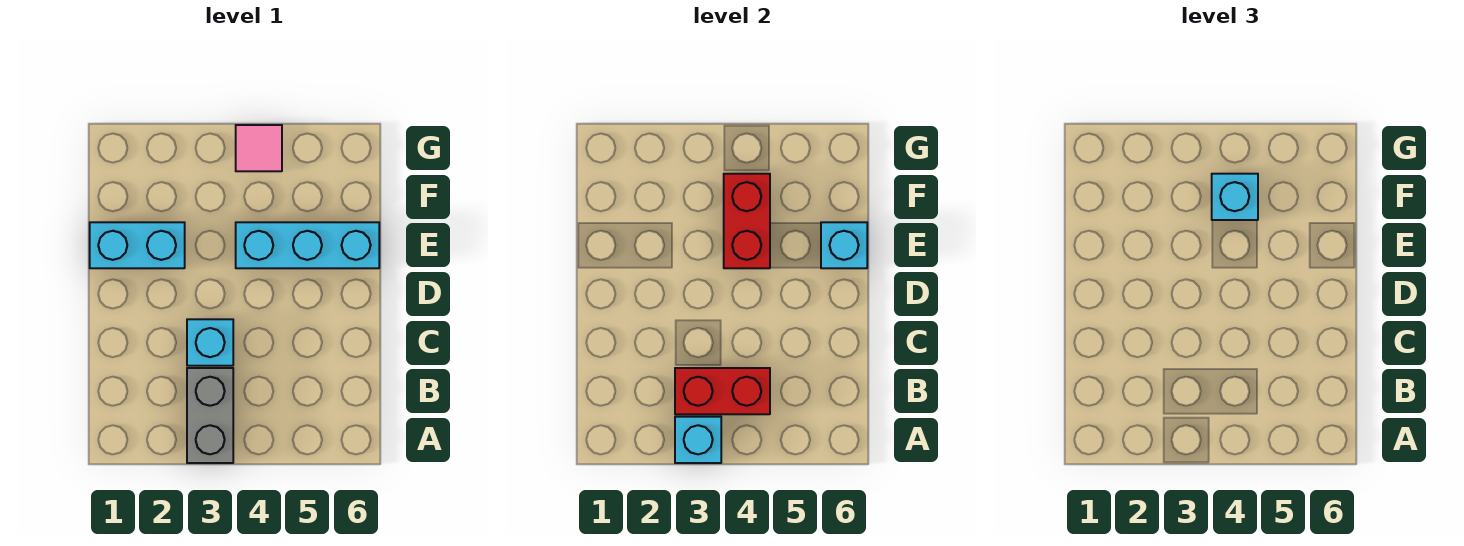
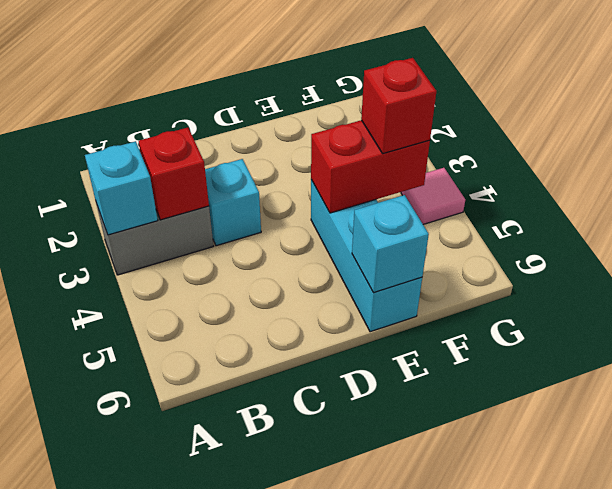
red brick B3:B4 level 2 -> red brick B3 level 2
cyan brick E1:E2 level 1 -> none
cyan brick F4 level 3 -> red brick F4 level 3

